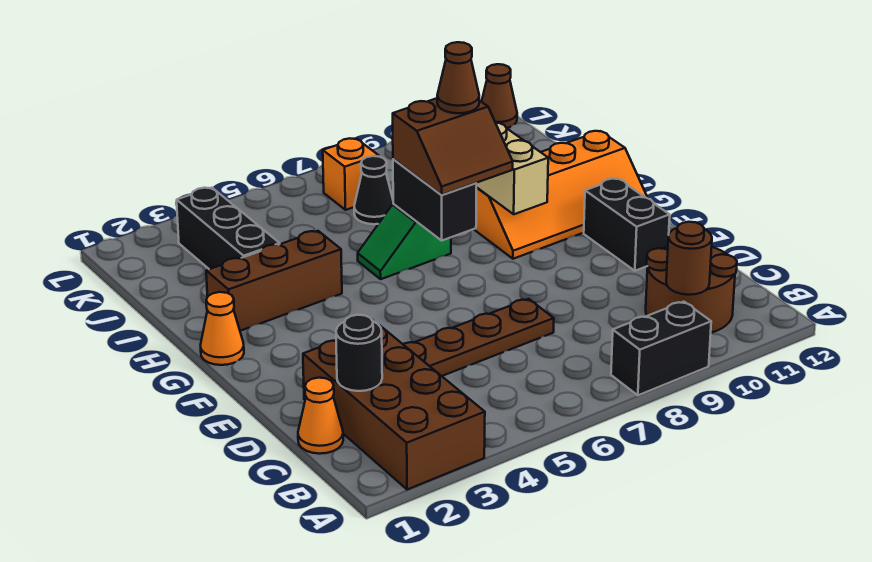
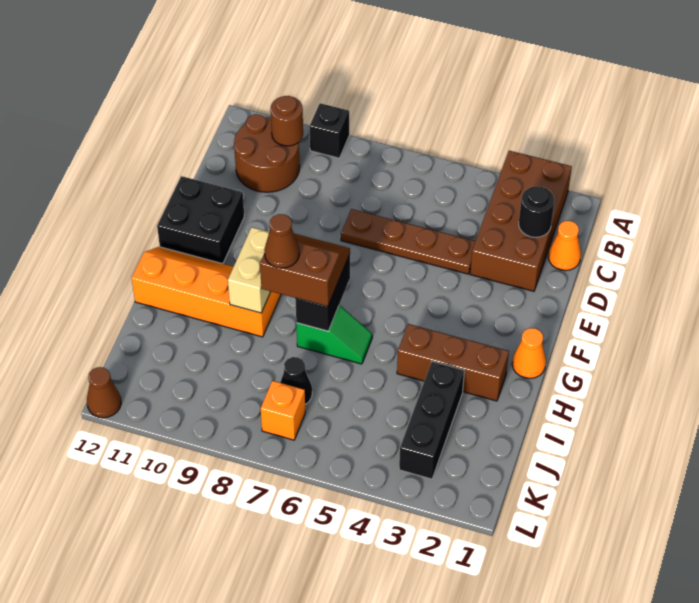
black brick A8:A9 level 1 -> black brick A9 level 1
black brick E11:F11 level 1 -> black brick E11:F12 level 1

